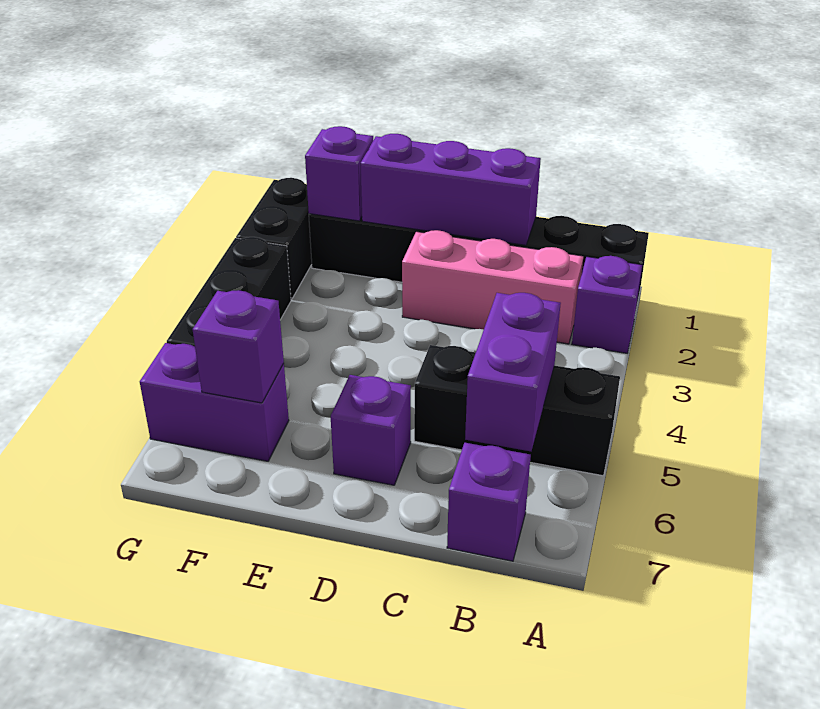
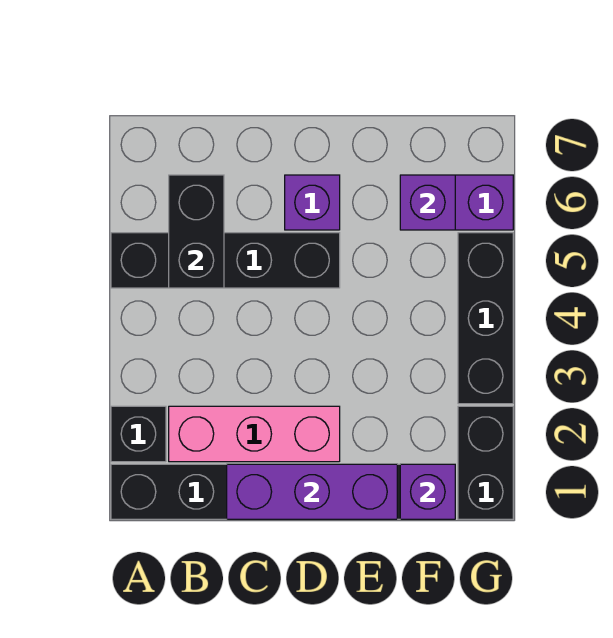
purple brick A2 level 1 -> black brick A2 level 1
black brick A5:C5 level 1 -> black brick A5:D5 level 1
purple brick B5:B6 level 2 -> black brick B5:B6 level 2
purple brick B7 level 1 -> none

